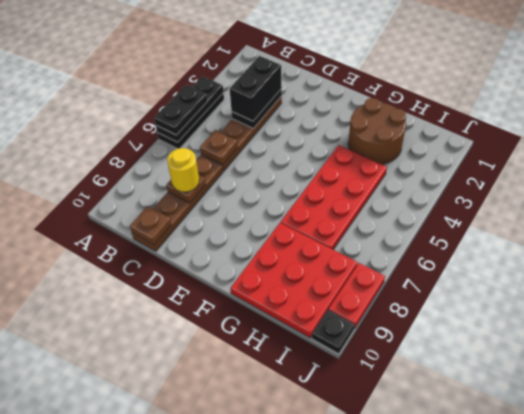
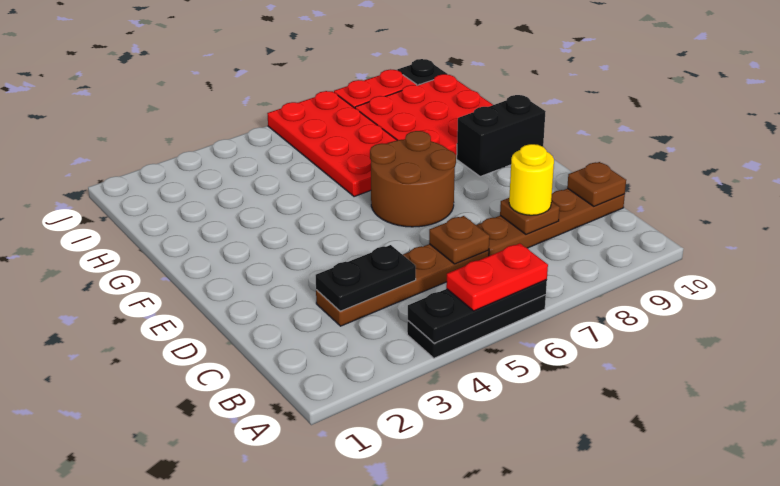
black plate A5:A6 level 3 -> red plate A5:A6 level 3
black brick C3:C4 level 3 -> black brick F9:F10 level 1
brown round brick G2:H3 level 1 -> brown round brick E6:F7 level 1
red plate G4:H7 level 1 -> red plate G6:J7 level 1

